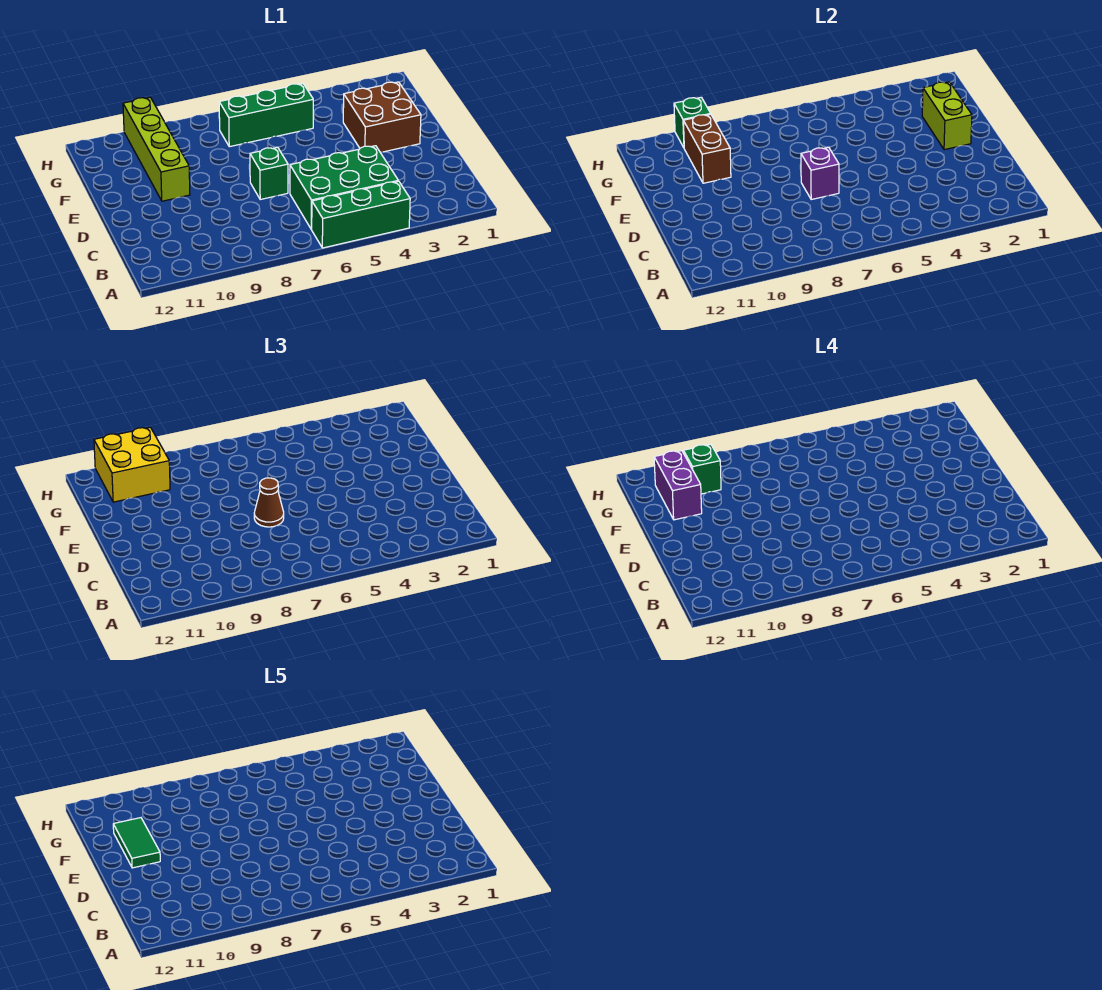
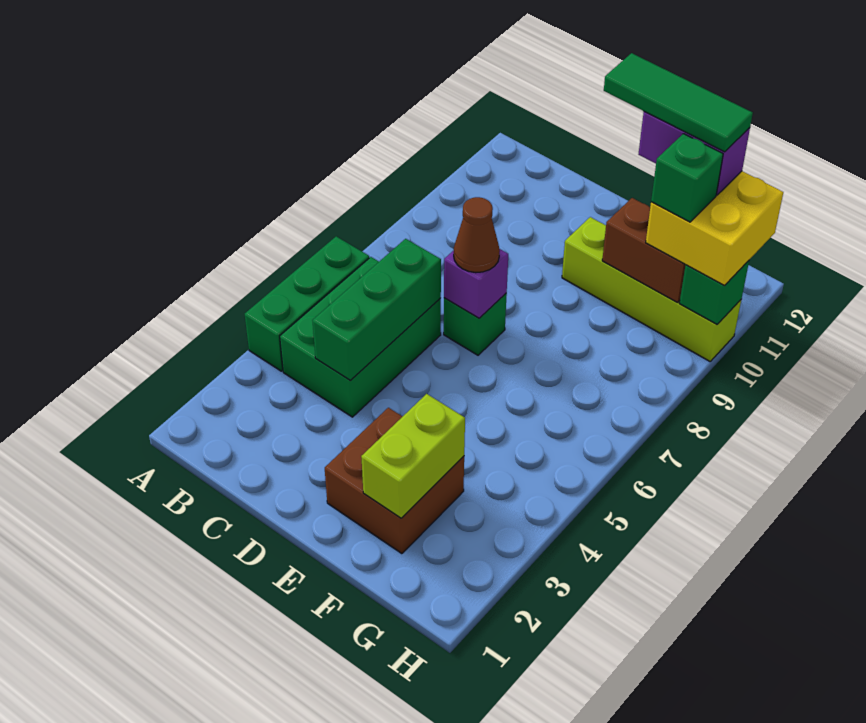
lime brick E2:F2 level 2 -> lime brick F2:F3 level 2
green tile E11:F11 level 5 -> green tile E11:G11 level 5
green brick G5:G7 level 1 -> green brick C4:C6 level 2

